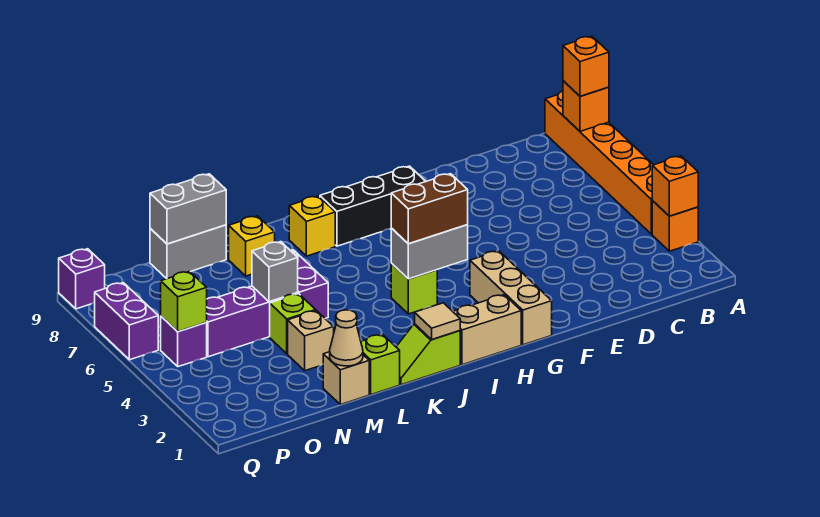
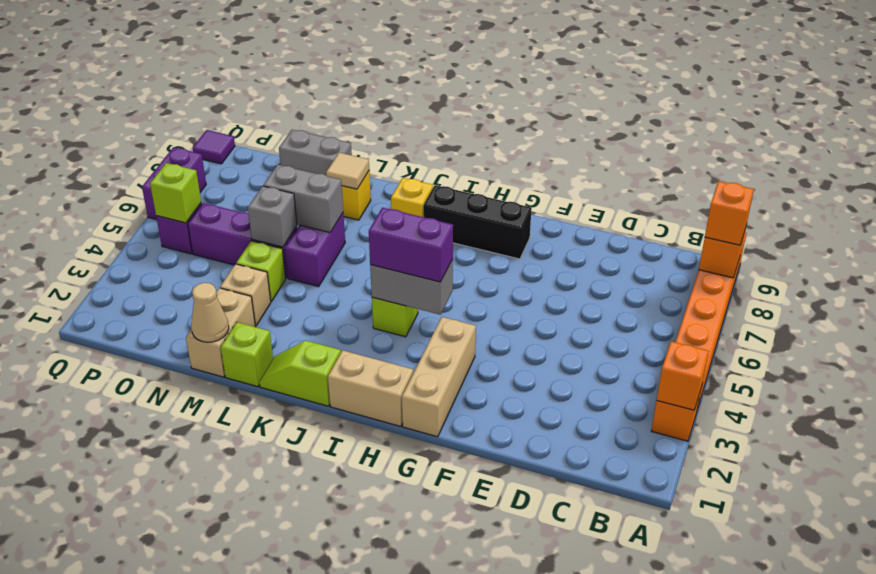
brown brick H4:I4 level 3 -> purple brick H4:I4 level 3
tan tile J1 level 2 -> tan tile L8 level 2
tan brick M1 level 1 -> tan brick M1:M2 level 1
grey brick M9:N9 level 2 -> grey brick L6:M6 level 2
purple brick Q9 level 1 -> purple tile Q9 level 1

